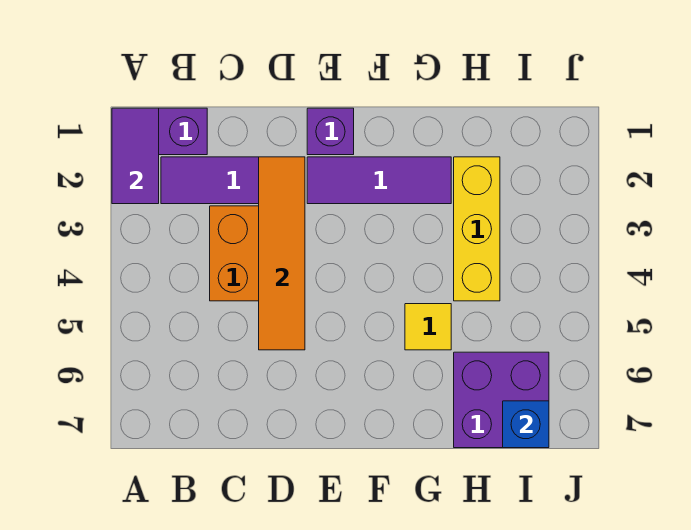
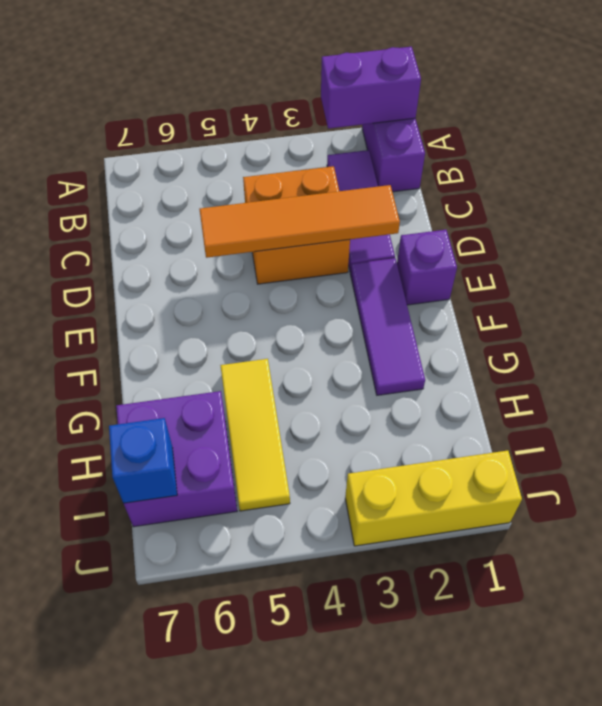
purple tile A1:A2 level 2 -> purple brick A1:A2 level 2
yellow tile G5 level 1 -> yellow tile G5:I5 level 1
yellow brick H2:H4 level 1 -> yellow brick J1:J3 level 1

